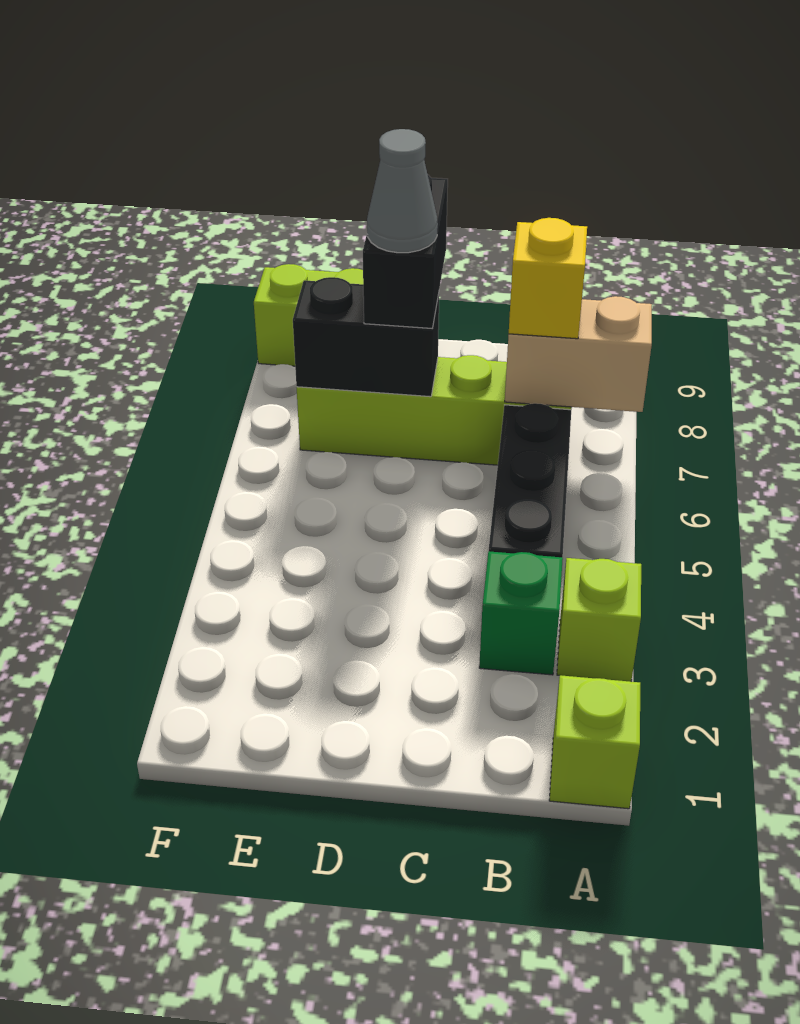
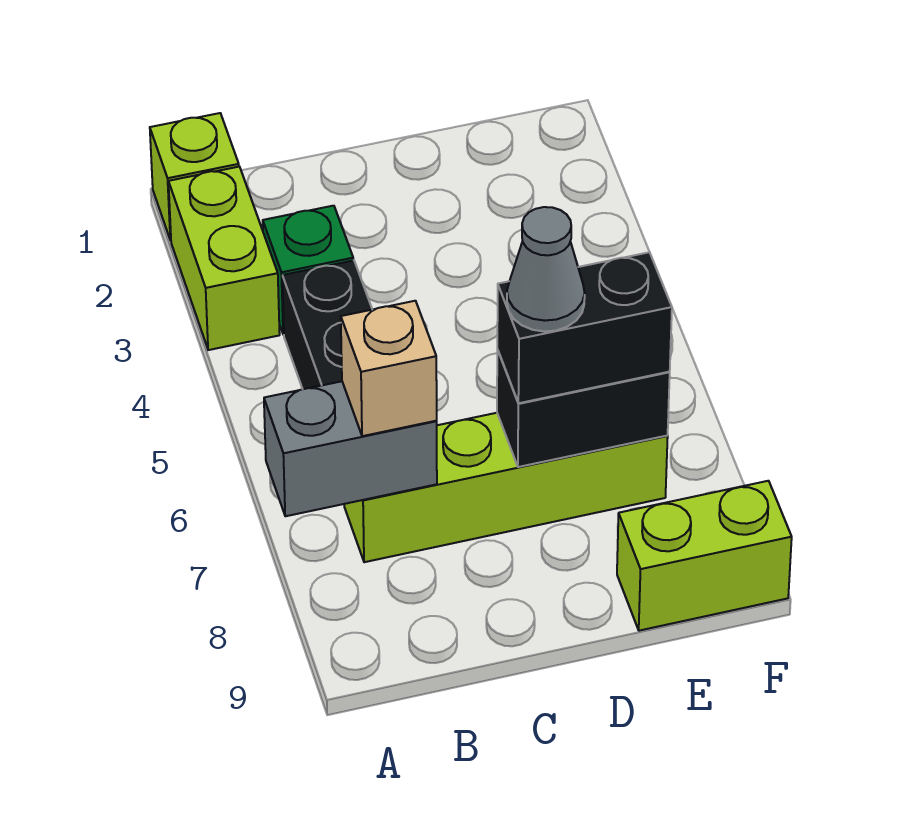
lime brick A3 level 1 -> lime brick A2:A3 level 1
tan brick A7:B7 level 2 -> grey brick A7:B7 level 2
yellow brick B7 level 3 -> tan brick B7 level 3
black brick D7:D8 level 3 -> black brick D7:E7 level 3

